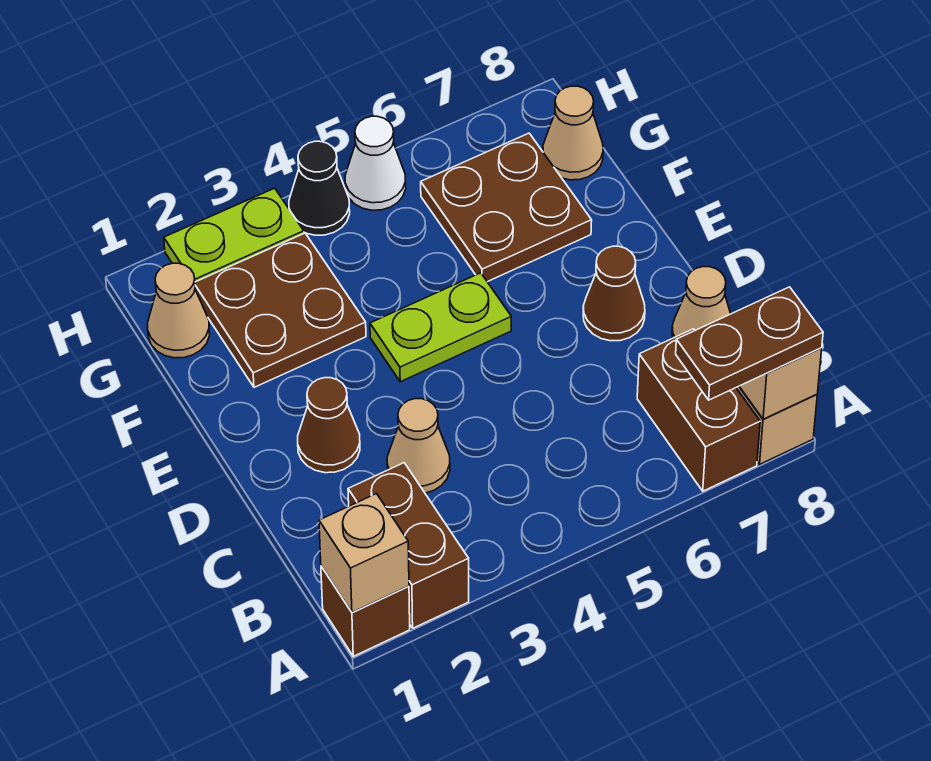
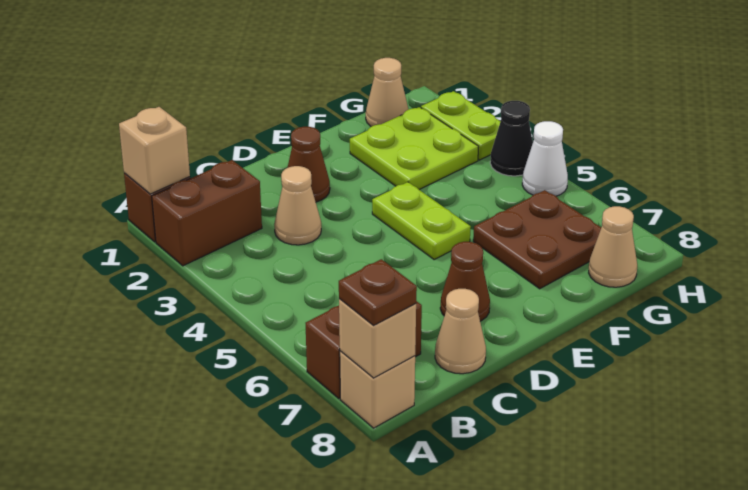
brown plate A7:A8 level 3 -> brown plate A8 level 3
brown plate F2:G3 level 1 -> lime plate F2:G3 level 1

